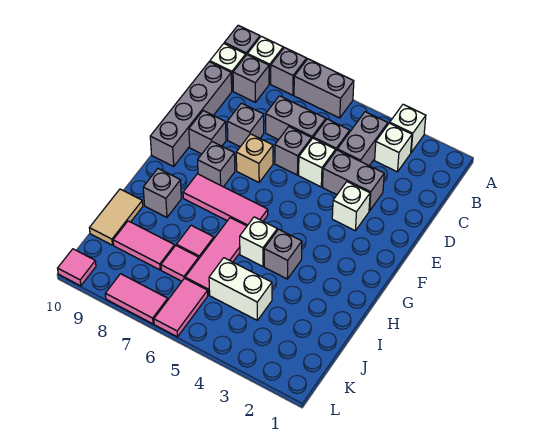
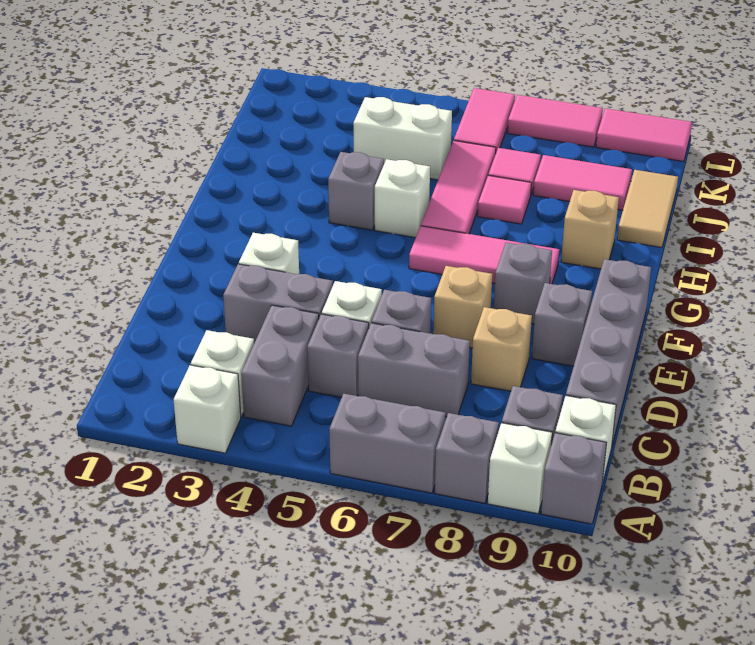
grey brick D8 level 1 -> tan brick D8 level 1
grey brick H9 level 1 -> tan brick H9 level 1
pink tile L10 level 1 -> pink tile L9:L10 level 1

